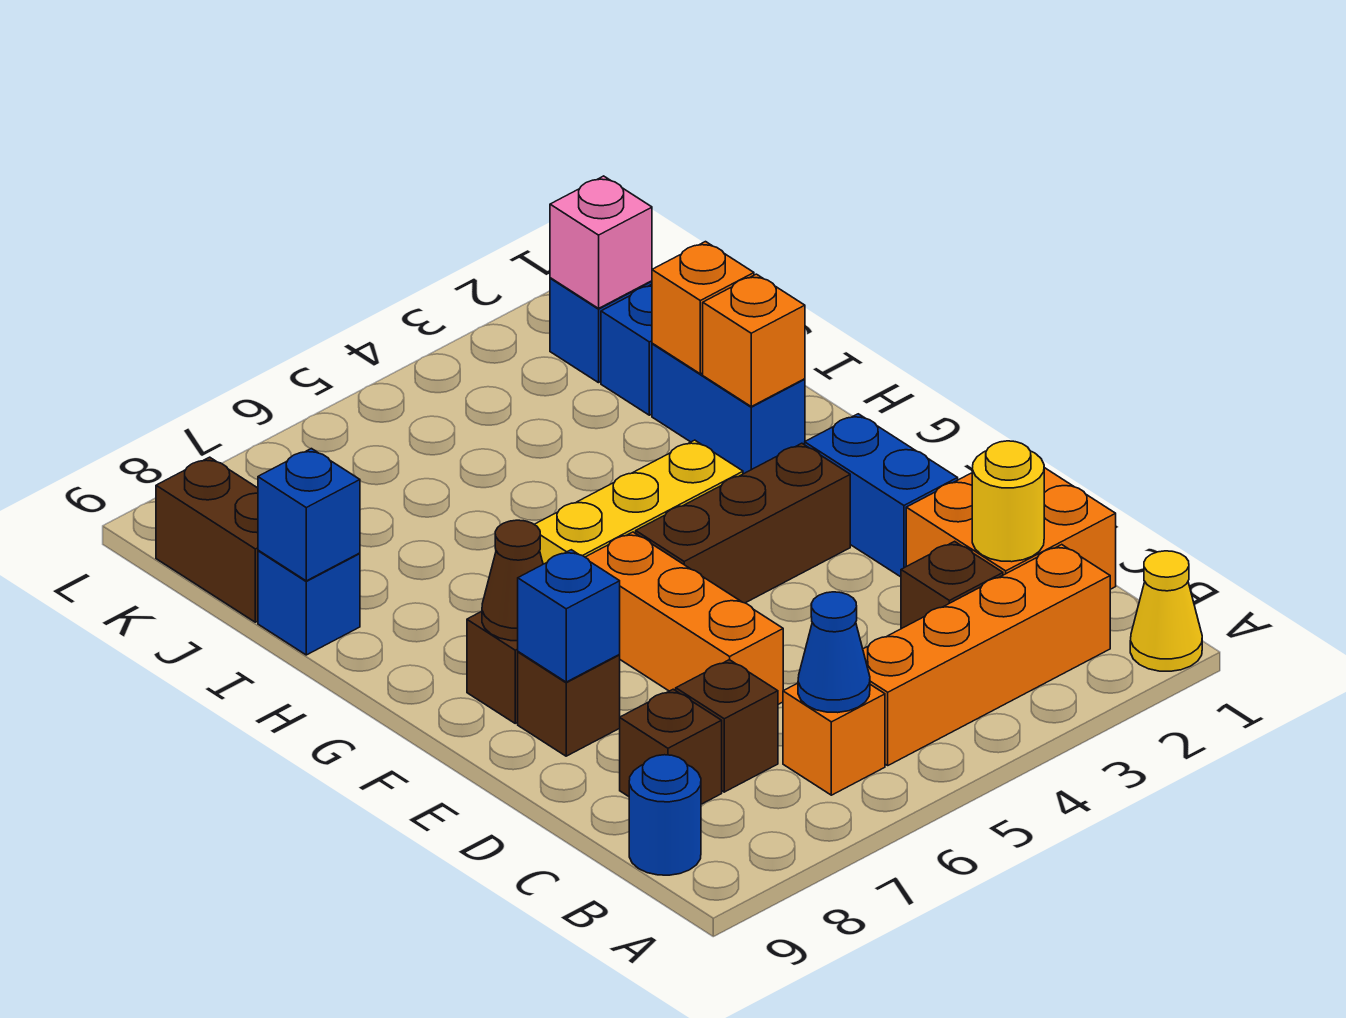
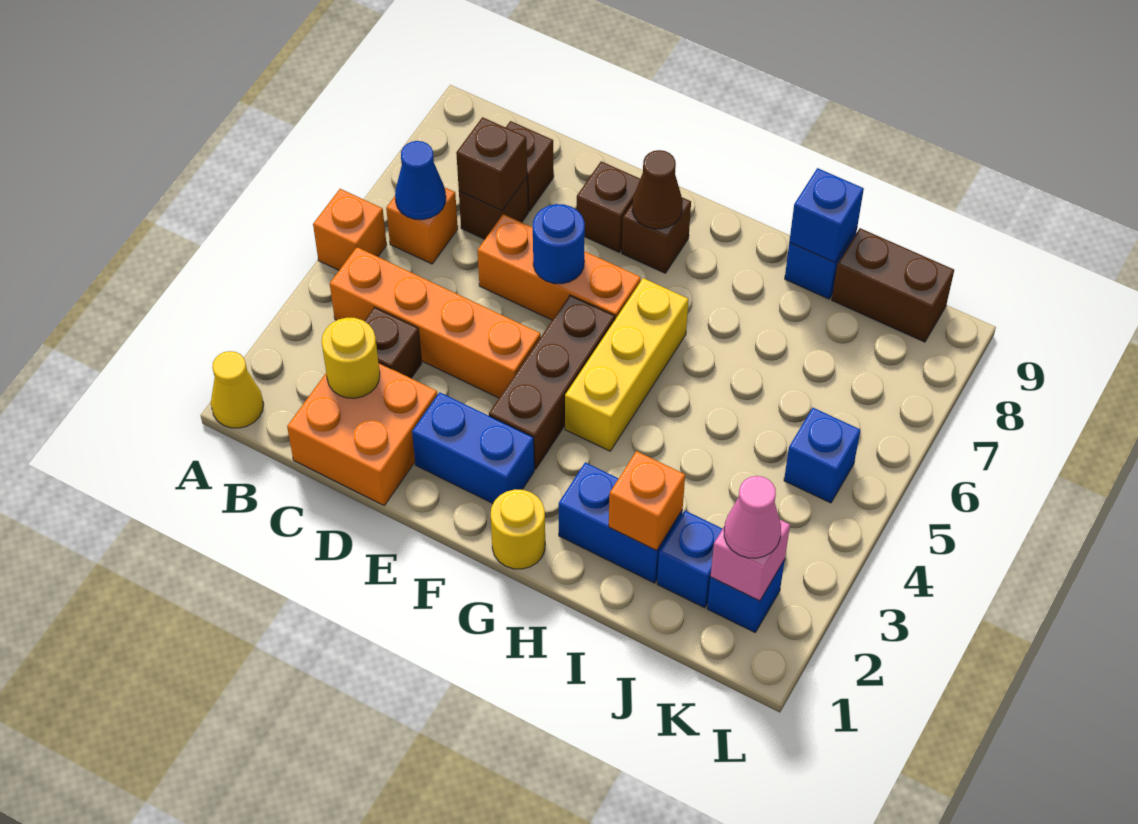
orange brick B2:B5 level 1 -> orange brick B4:E4 level 1
blue round brick B9 level 1 -> blue round brick E6 level 2
none -> brown brick C7 level 2
blue brick E8 level 2 -> blue brick K5 level 1
none -> yellow round brick G1 level 1
orange brick H2 level 2 -> orange brick A5 level 1
none -> pink cone K2 level 3

